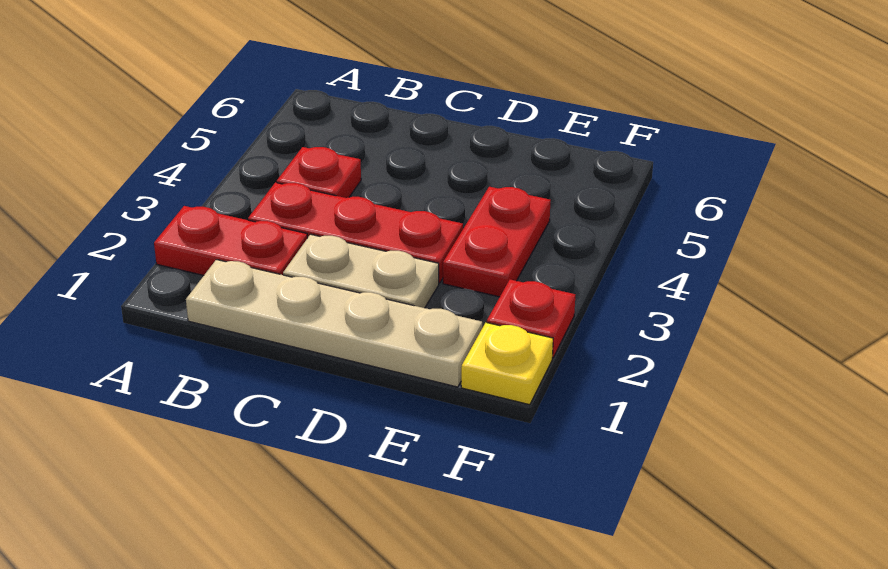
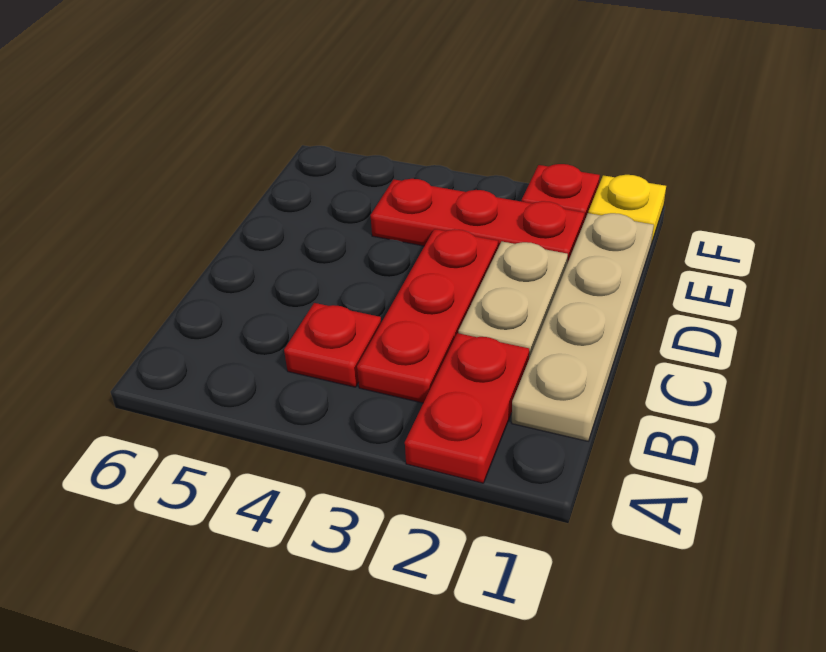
red plate E3:E4 level 1 -> red plate E2:E4 level 1

